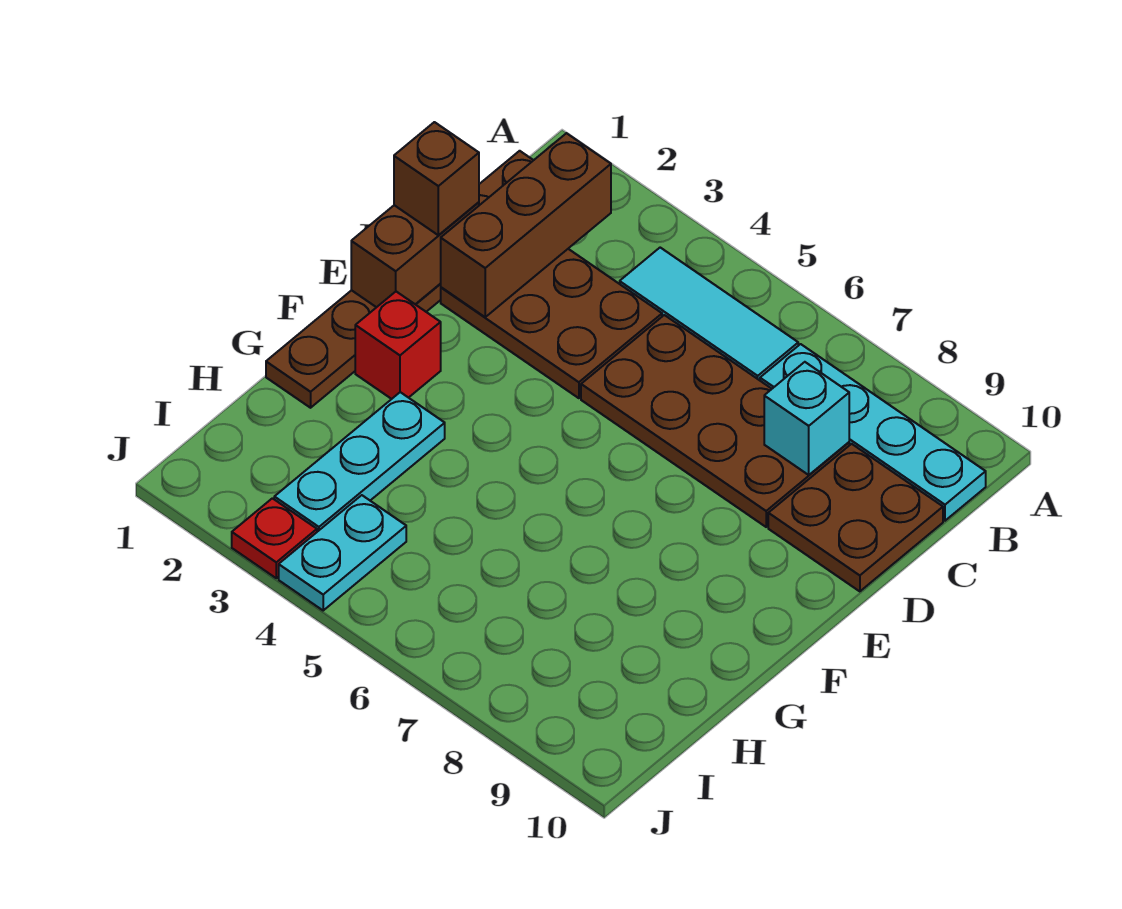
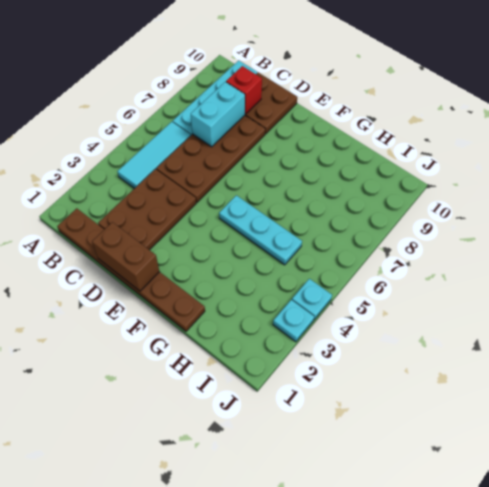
brown brick B2:D2 level 2 -> none
cyan brick C8 level 2 -> cyan brick C7:C8 level 2
brown brick D1 level 3 -> none
red brick F2 level 1 -> red brick C9 level 2
cyan plate G3:I3 level 1 -> cyan plate F5:H5 level 1
cyan plate I4:J4 level 1 -> cyan plate J4 level 1
red plate J3 level 1 -> cyan plate J3 level 1

